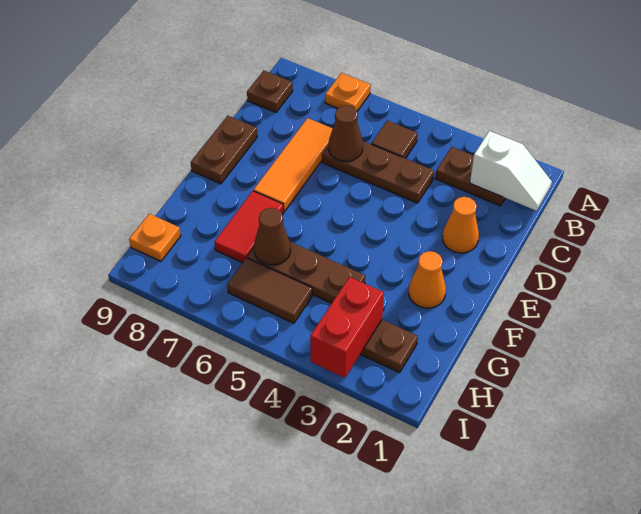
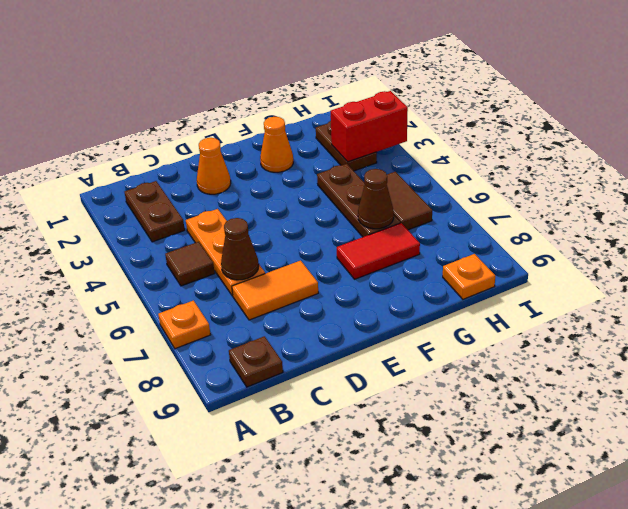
white slope B1:B2 level 2 top 2 -> none
brown plate C4:C6 level 1 -> orange plate C4:C6 level 1
orange tile C7:E7 level 1 -> orange tile C7:D7 level 1
brown plate D9:E9 level 1 -> none

